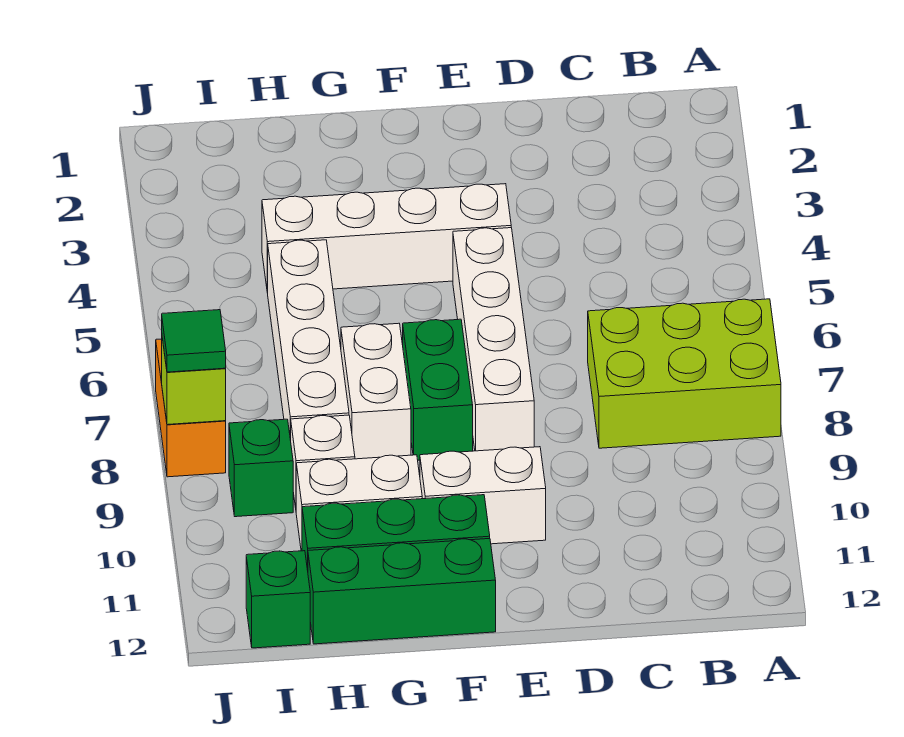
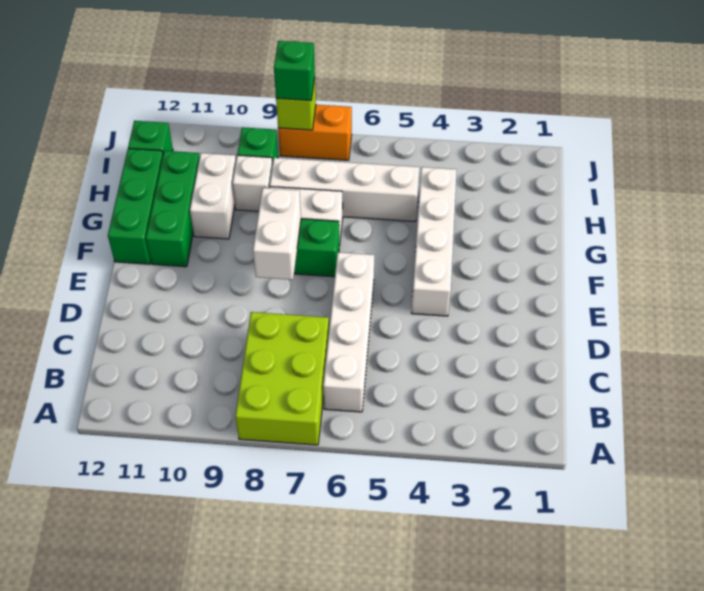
white brick E5:E8 level 1 -> white brick B6:E6 level 1
white brick E10:F10 level 1 -> white brick E8:F8 level 2
green tile J8 level 3 -> green brick J8 level 3

